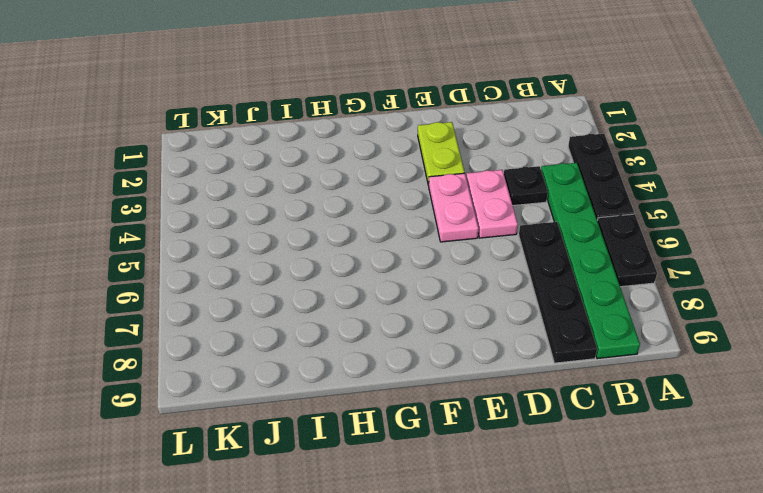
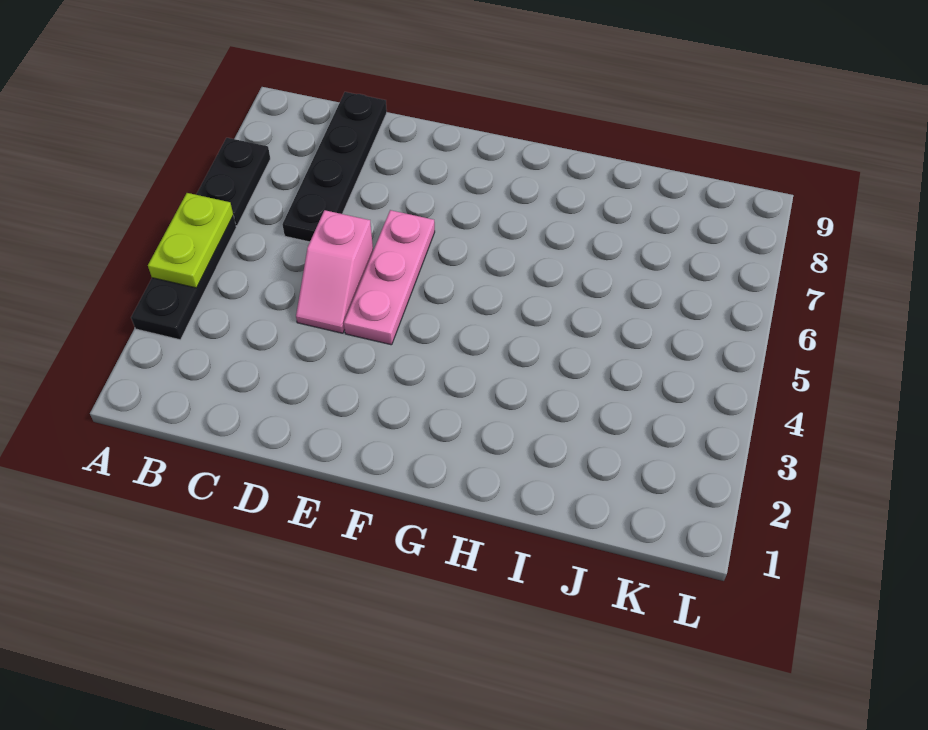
green plate B4:B9 level 1 -> none
black plate C4 level 1 -> none
pink plate D4:D5 level 1 -> pink slope D4:D5 level 1 top 5
lime plate E2:E3 level 1 -> lime plate A4:A5 level 2
pink plate E4:E5 level 1 -> pink plate E4:E6 level 1

